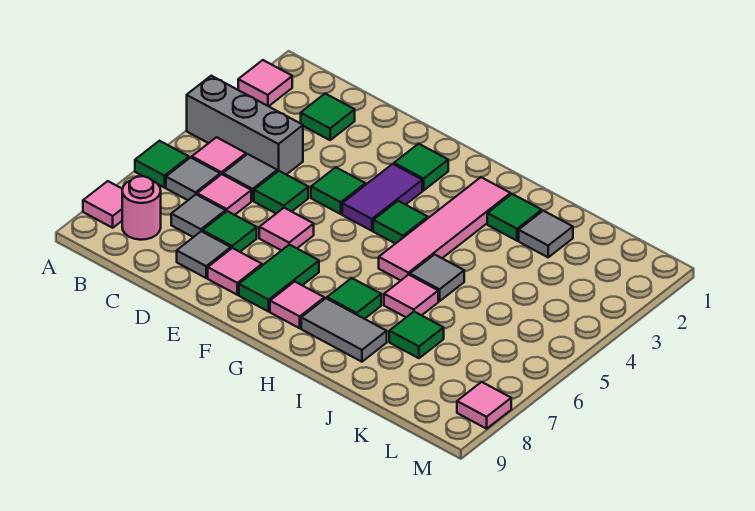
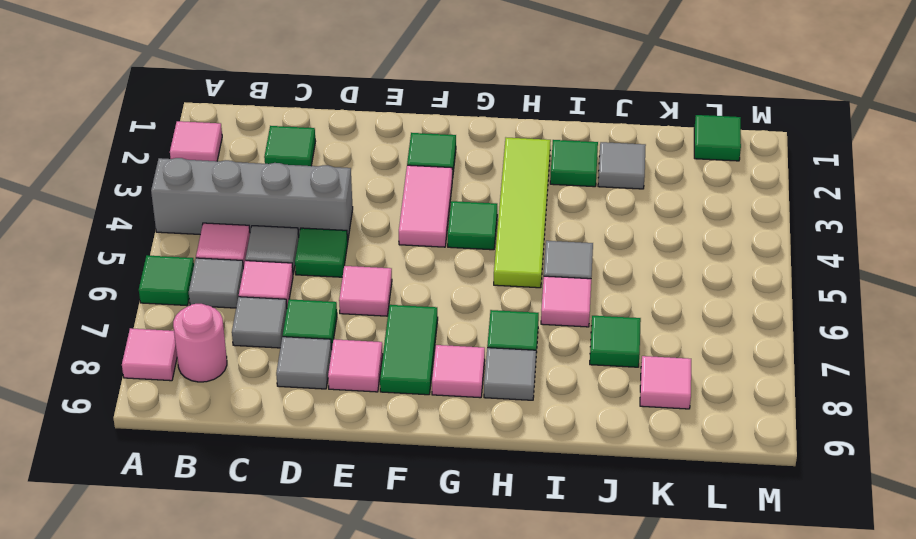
grey brick A4:C4 level 1 -> grey brick A4:D4 level 1
green tile E4 level 1 -> green tile L1 level 1
purple tile F3:F4 level 1 -> pink tile F3:F4 level 1
pink tile H2:H5 level 1 -> lime tile H2:H5 level 1
grey tile H8:I8 level 1 -> grey tile H8 level 1
pink tile M8 level 1 -> pink tile K8 level 1

